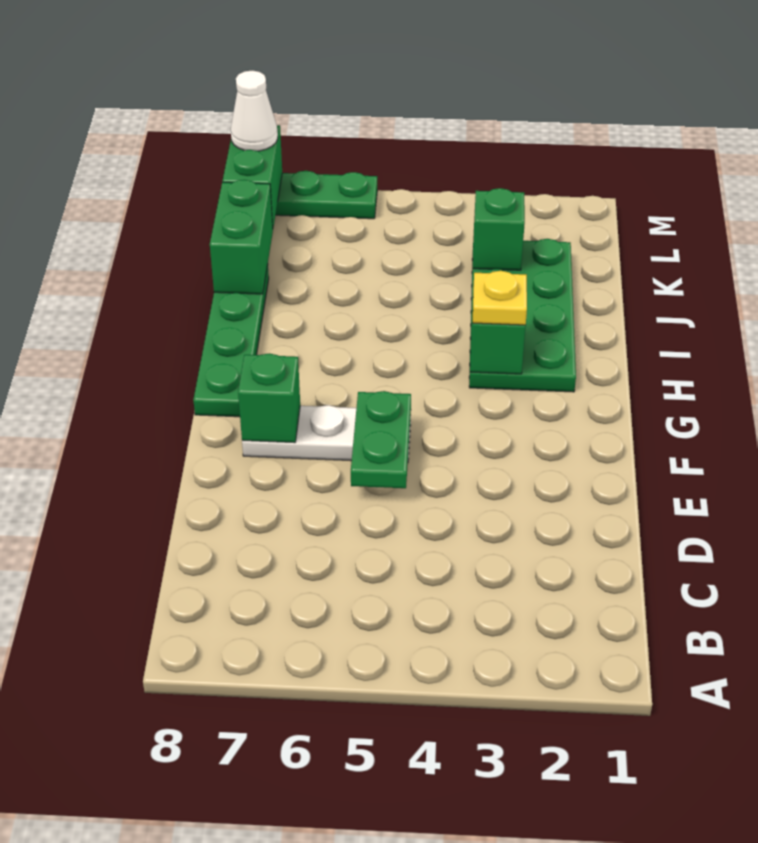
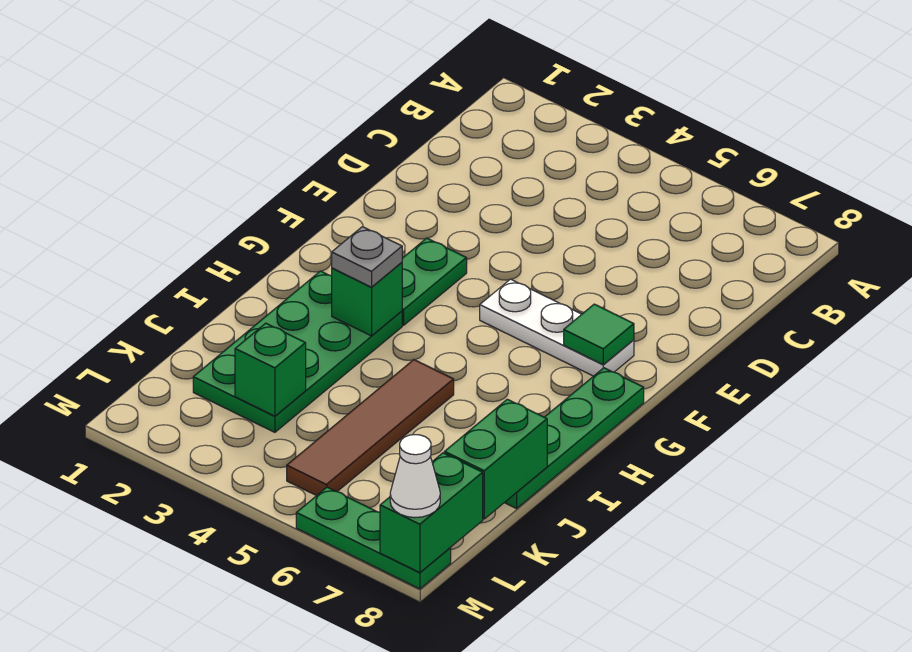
green plate E5:F5 level 2 -> green plate F3:G3 level 1
green brick F7 level 2 -> green tile F7 level 2
yellow plate H3 level 3 -> grey plate H3 level 3
none -> brown tile I5:L5 level 1

